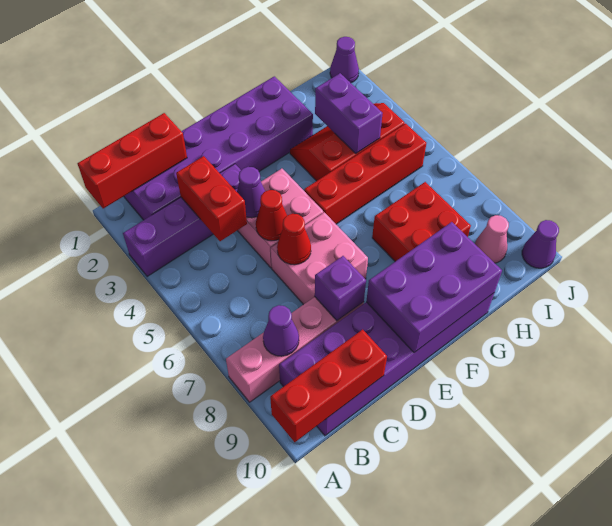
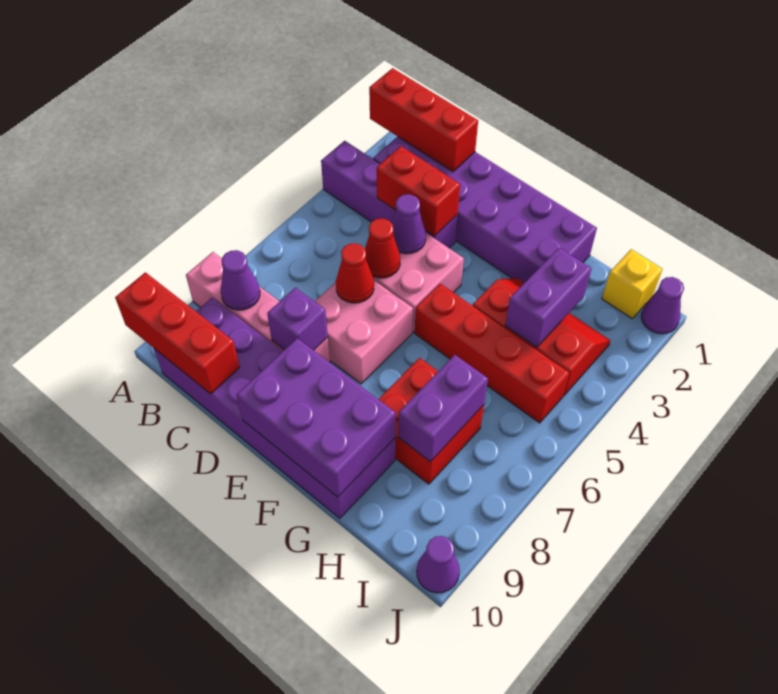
red brick C3:C4 level 2 -> red brick C3:D3 level 2
none -> purple brick H7:H8 level 2
none -> yellow brick I1 level 1
pink cone I9 level 1 -> none

